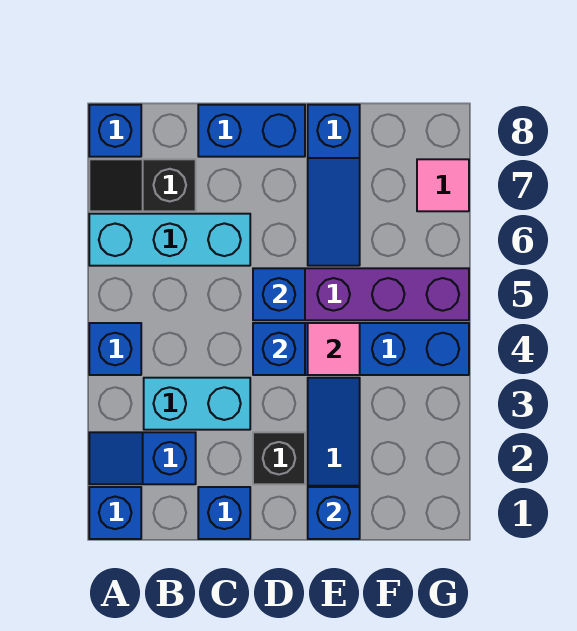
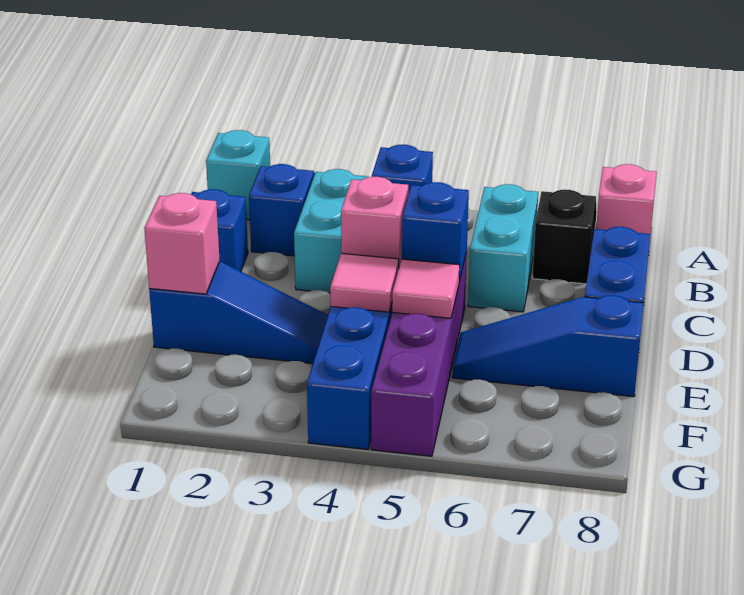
blue brick A1 level 1 -> cyan brick A1 level 1
cyan brick A6:C6 level 1 -> cyan brick B6:C6 level 1
blue brick A8 level 1 -> pink brick A8 level 1
black brick D2 level 1 -> none
blue brick D4 level 2 -> pink brick D4 level 2
blue brick E1 level 2 -> pink brick E1 level 2
pink tile G7 level 1 -> pink tile E5 level 2

